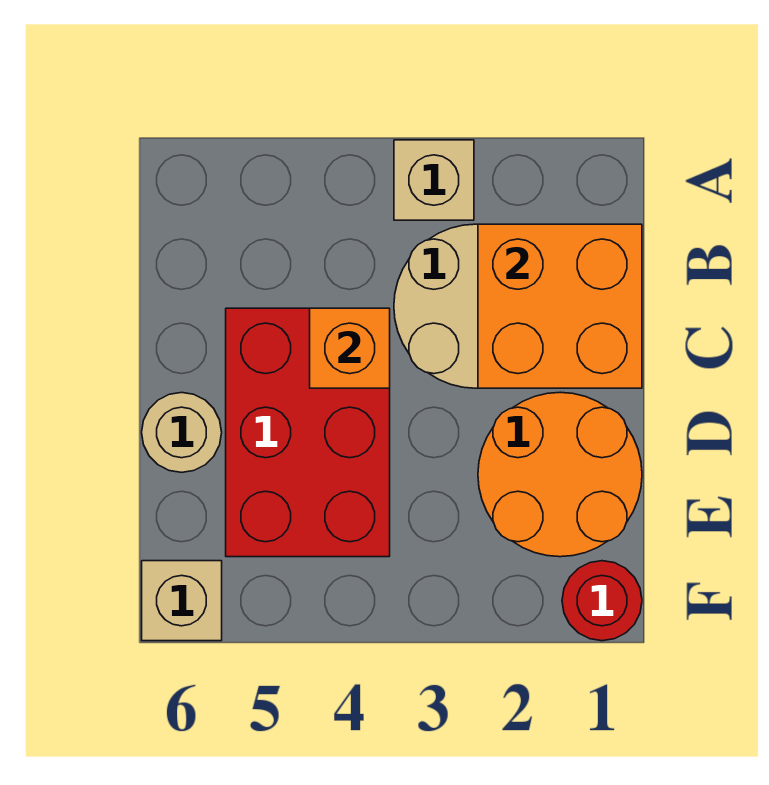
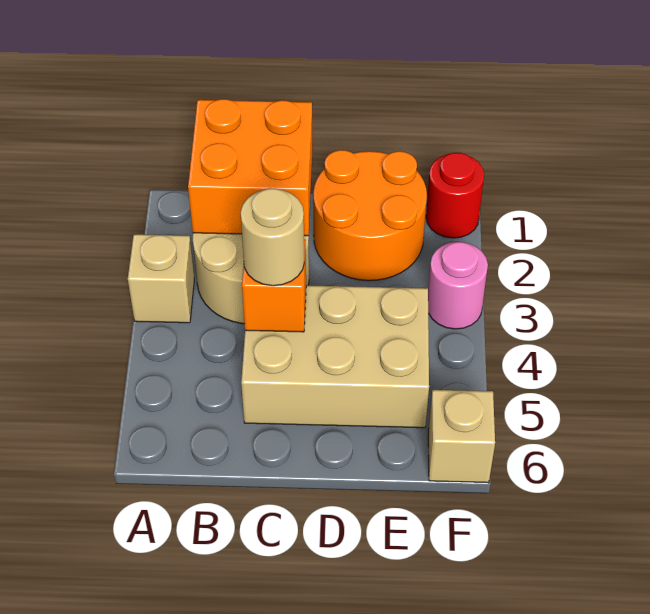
red brick C4:E5 level 1 -> tan brick C4:E5 level 1
tan round brick D6 level 1 -> tan round brick C4 level 3
none -> pink round brick F3 level 1

